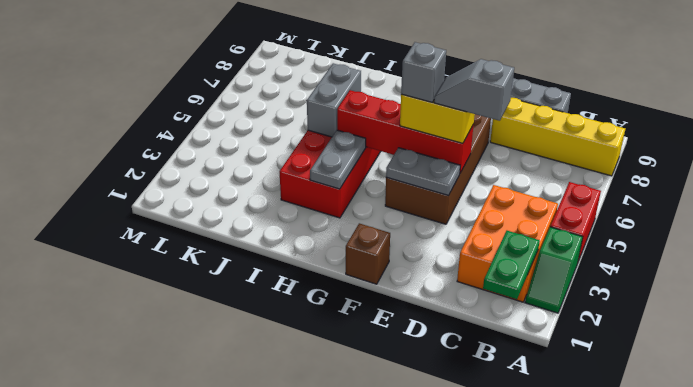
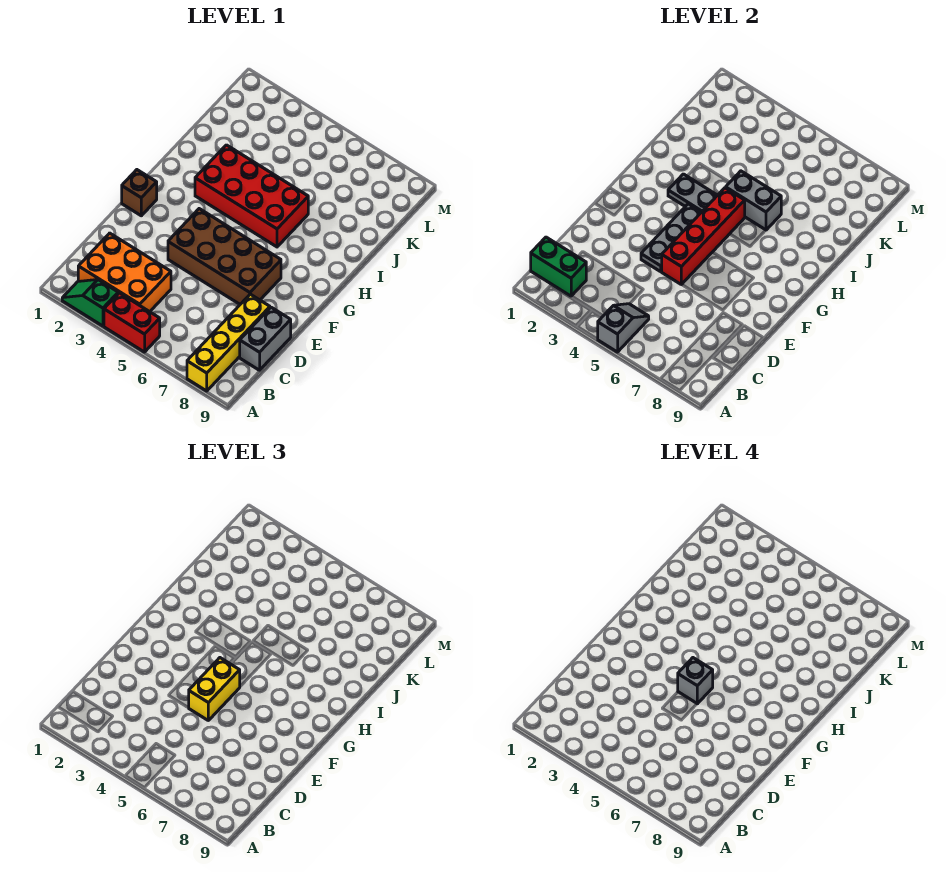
green plate B1:B2 level 2 -> green brick B1:B2 level 2
grey slope D5:E5 level 4 top D -> grey slope A5:B5 level 2 top A
grey plate E4:F4 level 2 -> grey plate E4:G4 level 2

